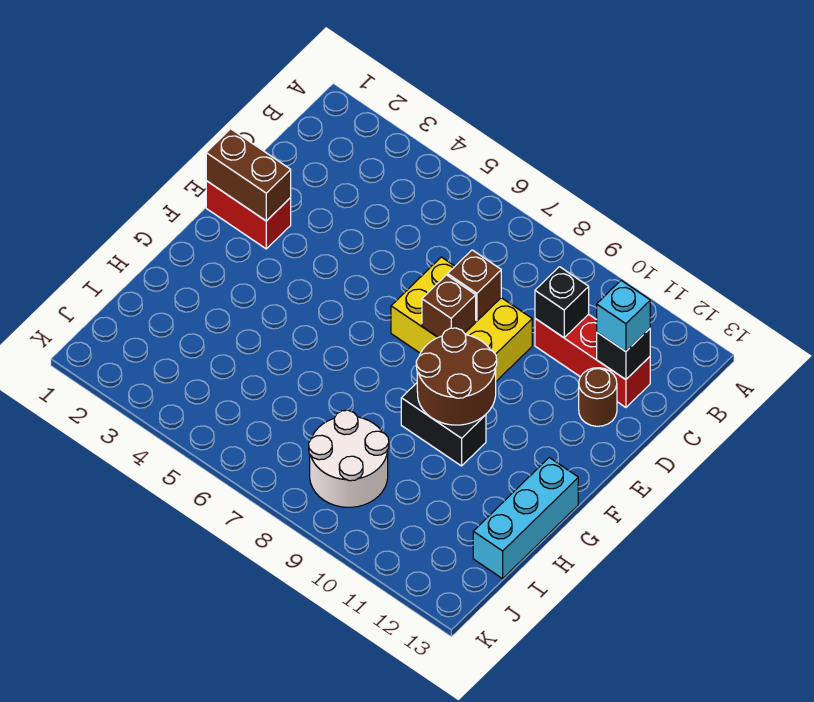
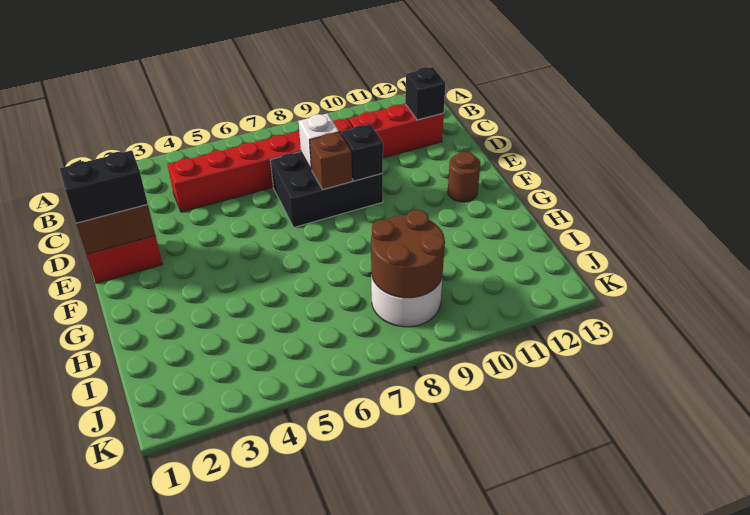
none -> red brick C4:C9 level 1
black brick C10 level 2 -> black brick E9 level 2
cyan brick C12 level 3 -> none
yellow brick D7:E9 level 1 -> black brick D7:E9 level 1
brown brick D8 level 2 -> white brick D8 level 2
brown round brick D12 level 1 -> brown round brick F12 level 1
brown round brick F9:G10 level 2 -> brown round brick I8:J9 level 2
black brick G9:G10 level 1 -> black brick E1:E2 level 3
cyan brick G13:I13 level 1 -> none

